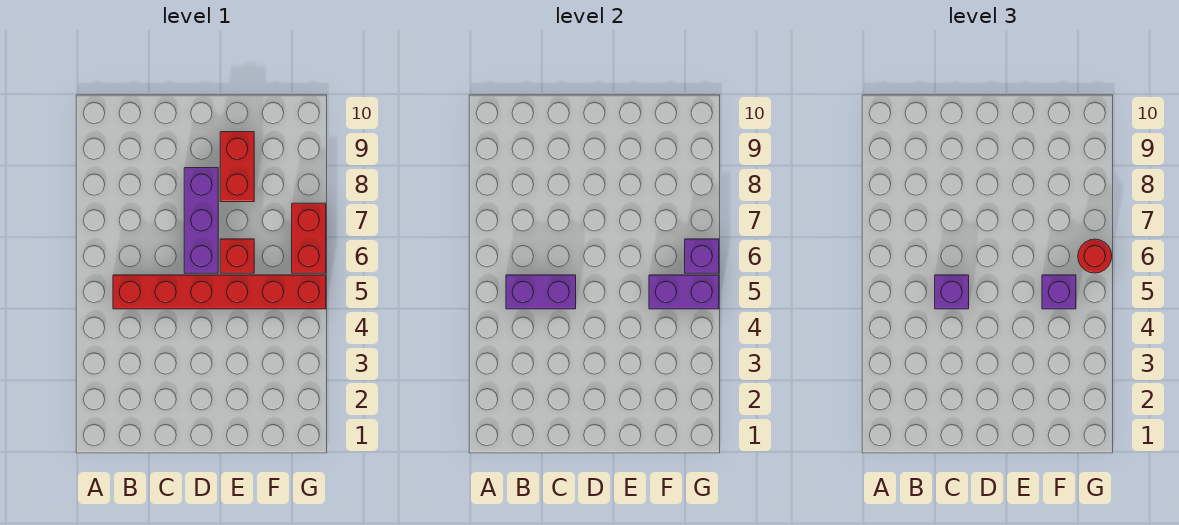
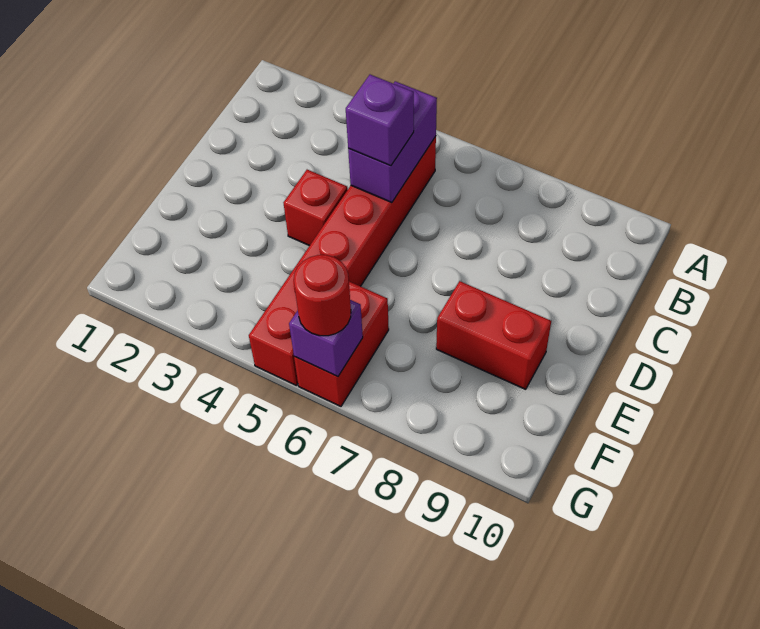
purple brick D6:D8 level 1 -> none
red brick E6 level 1 -> red brick D4 level 1
purple brick F5:G5 level 2 -> none
purple brick F5 level 3 -> none
red brick G6:G7 level 1 -> red brick F6:G6 level 1

